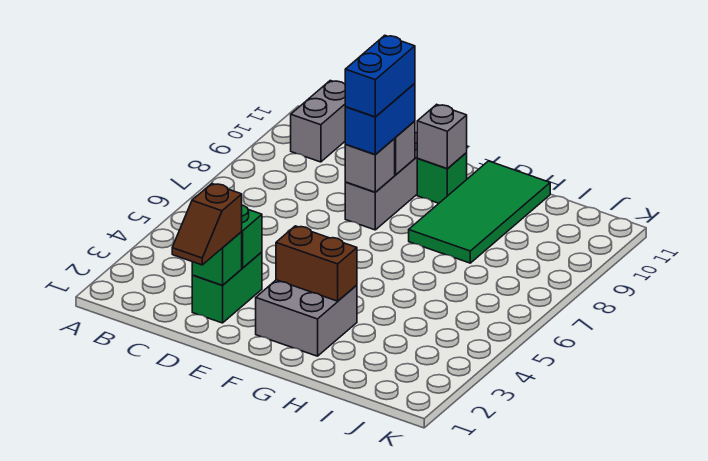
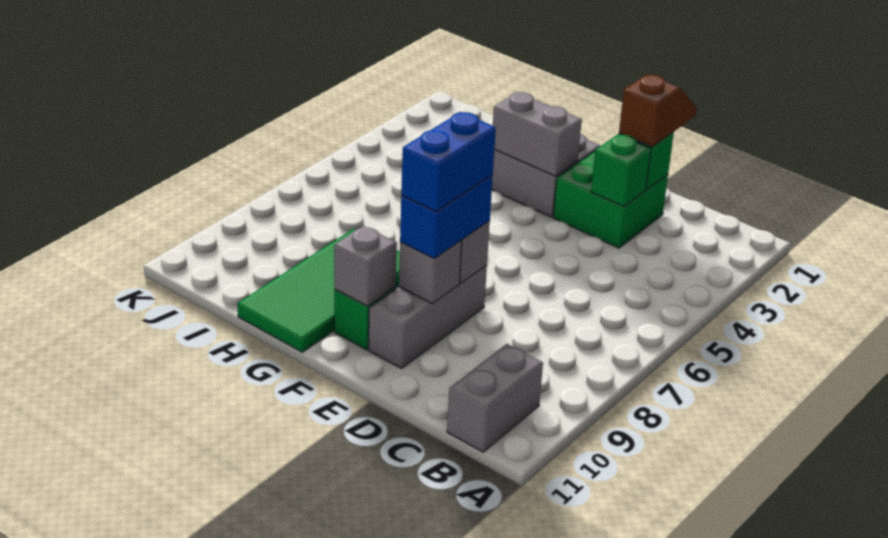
green brick D2:D3 level 1 -> green brick D2:E3 level 1
brown brick F3:G3 level 2 -> grey brick F3:G3 level 2

